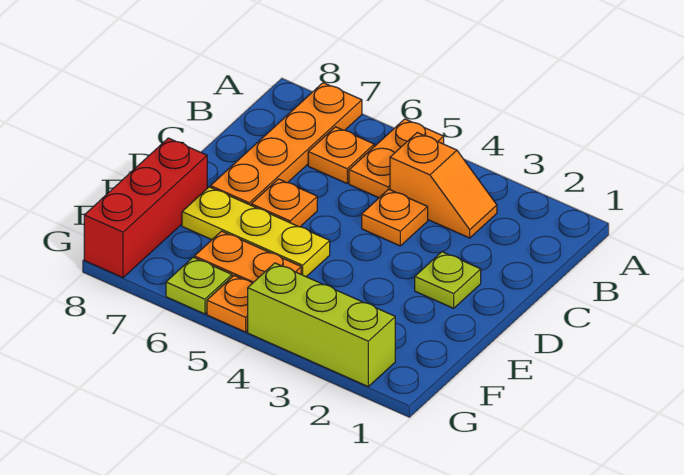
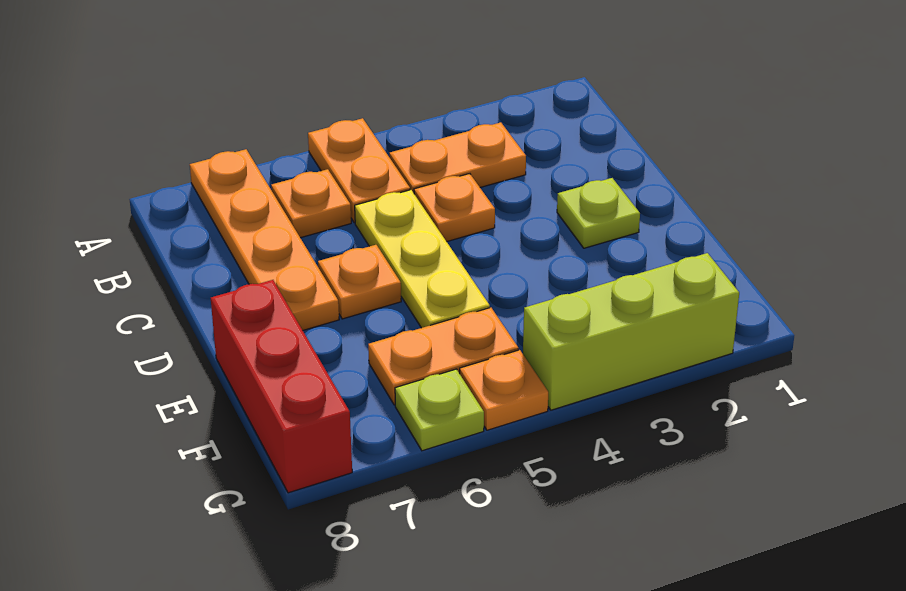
orange slope B3:B4 level 1 top 4 -> orange plate B3:B4 level 1
yellow plate E5:E7 level 1 -> yellow plate C5:E5 level 1

